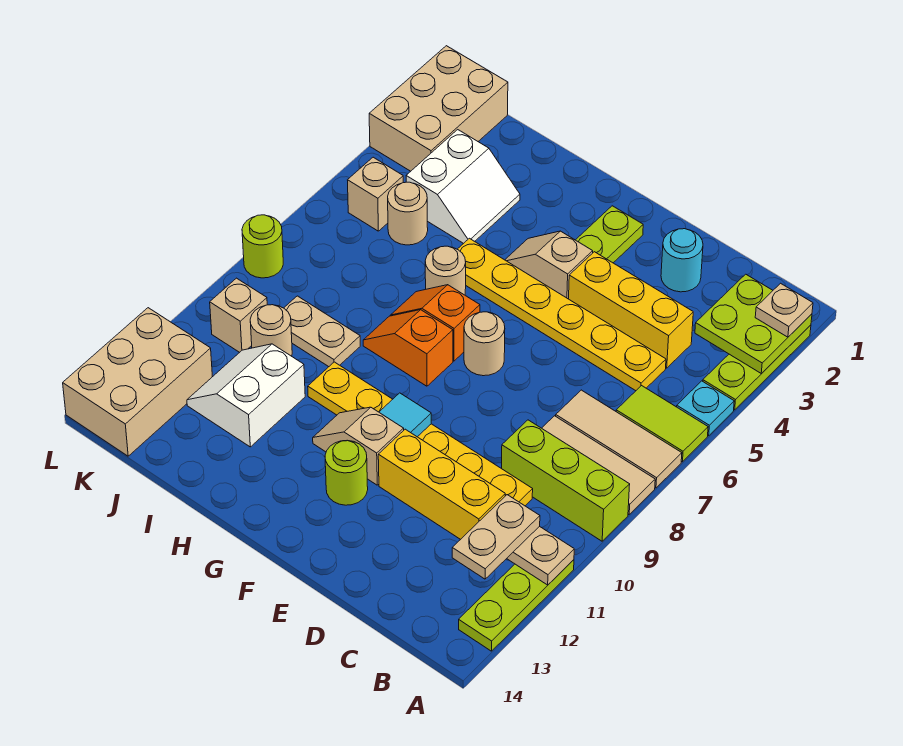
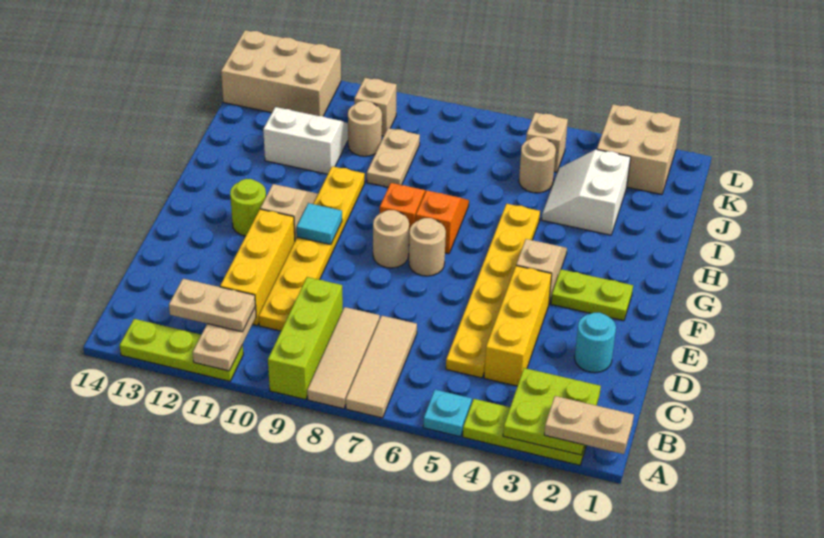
tan plate A2 level 3 -> tan plate A1:A2 level 3
lime tile A6:B6 level 1 -> none
tan round brick H6 level 1 -> tan round brick F8 level 1
white slope I3:J4 level 1 top J -> white slope I3:J4 level 1 top 3
tan brick K1:L3 level 1 -> tan brick K2:L3 level 1
lime round brick L8 level 1 -> none

